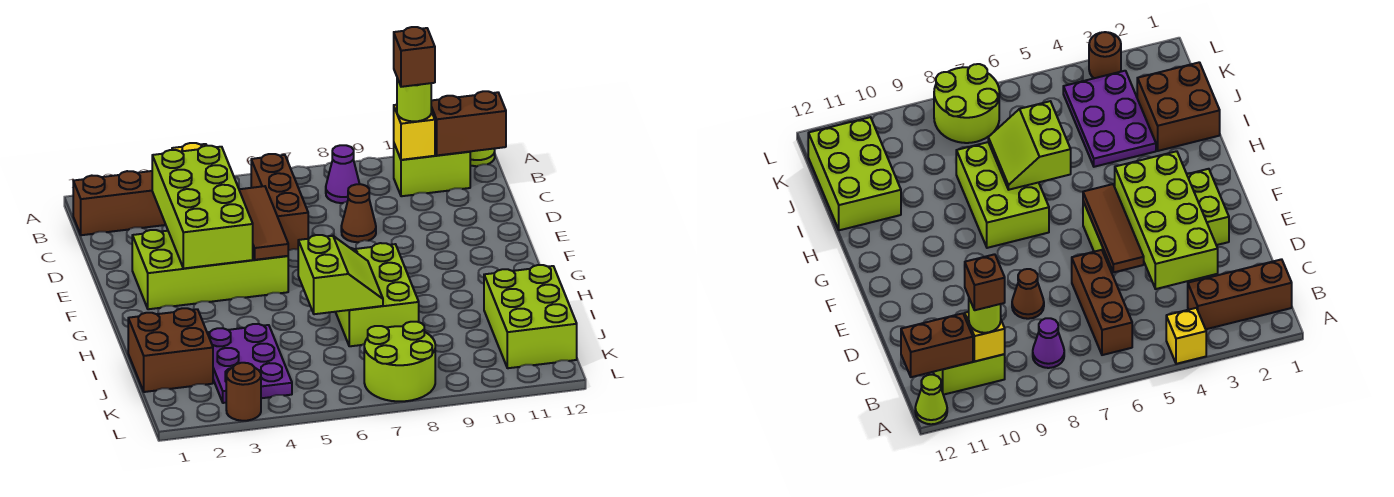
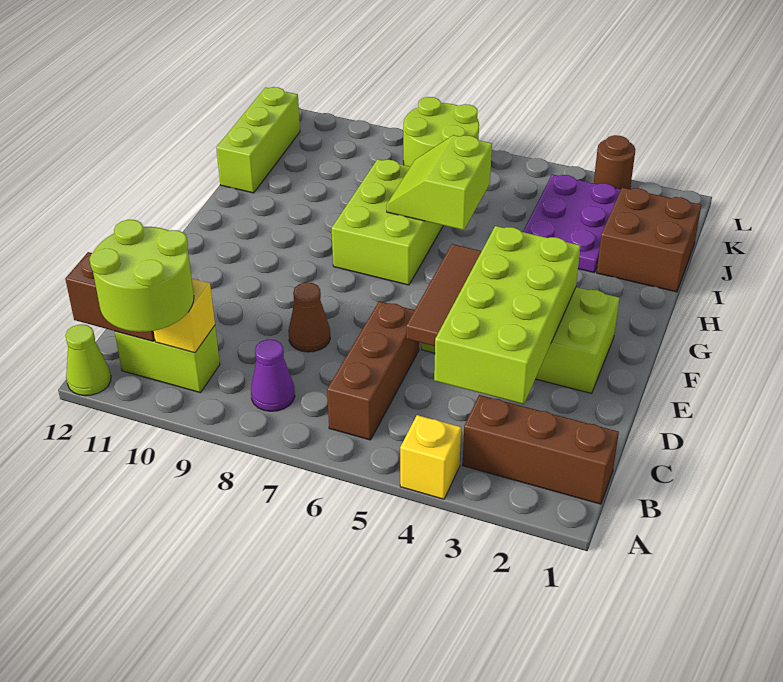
lime round brick B10 level 3 -> lime round brick A10:B11 level 3
brown brick B10 level 4 -> none
lime brick I11:K12 level 1 -> lime brick I12:K12 level 1

